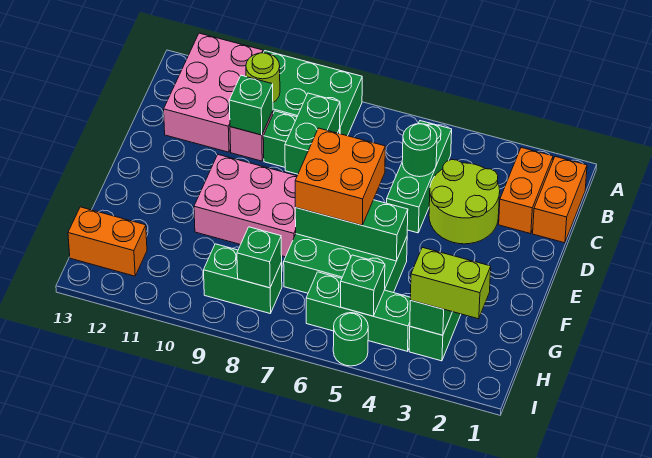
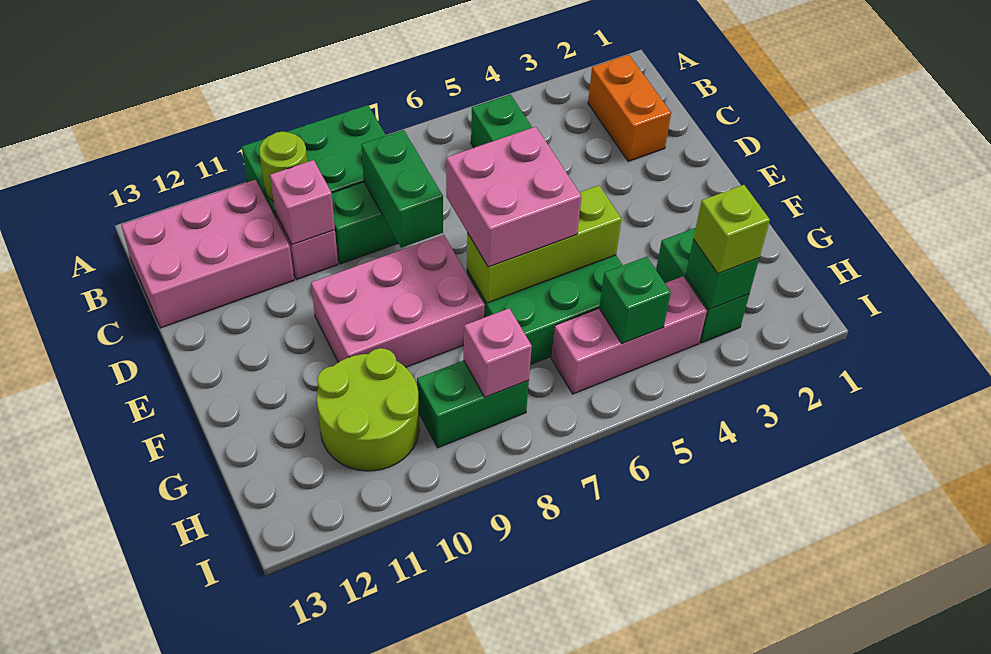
pink brick A11:C12 level 1 -> pink brick B11:C13 level 1
orange brick B1:C1 level 1 -> none
lime round brick C3:D4 level 1 -> lime round brick G10:H11 level 1
green round brick C5 level 2 -> none
green brick C10 level 2 -> pink brick C10 level 2
orange brick E6:F7 level 3 -> pink brick E6:F7 level 3
green brick F5:F7 level 2 -> lime brick F5:F7 level 2
lime brick H2:H3 level 3 -> lime brick H3 level 3
green brick H4:H6 level 1 -> pink brick H4:H6 level 1
green brick H8 level 2 -> pink brick H8 level 2
orange brick H12:H13 level 1 -> none
green round brick I5 level 1 -> none

